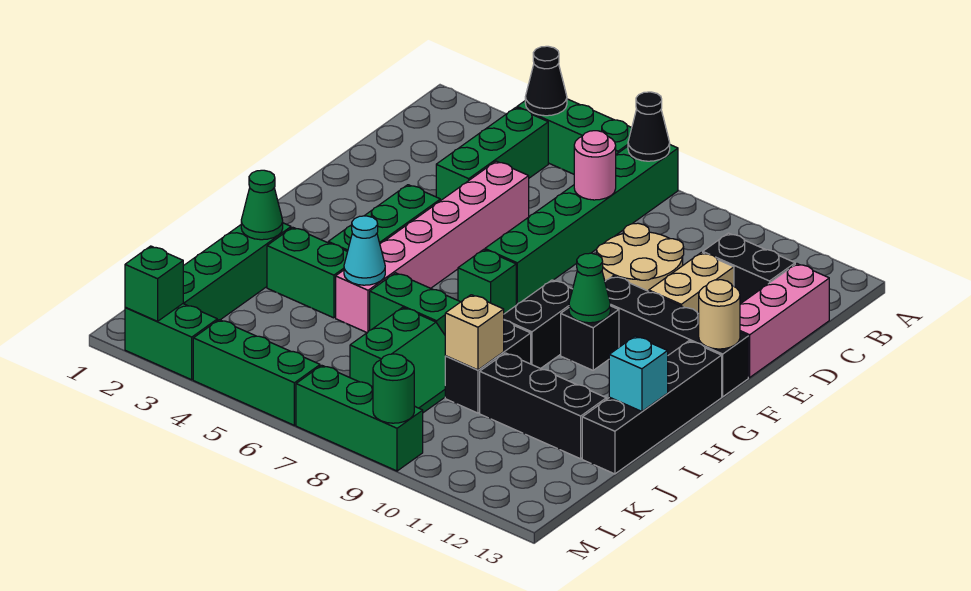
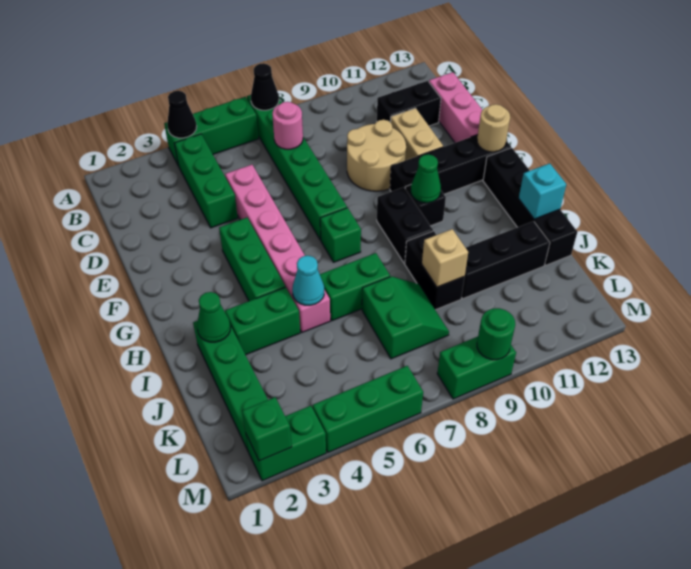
green brick M7:M9 level 1 -> green brick M8:M9 level 1

